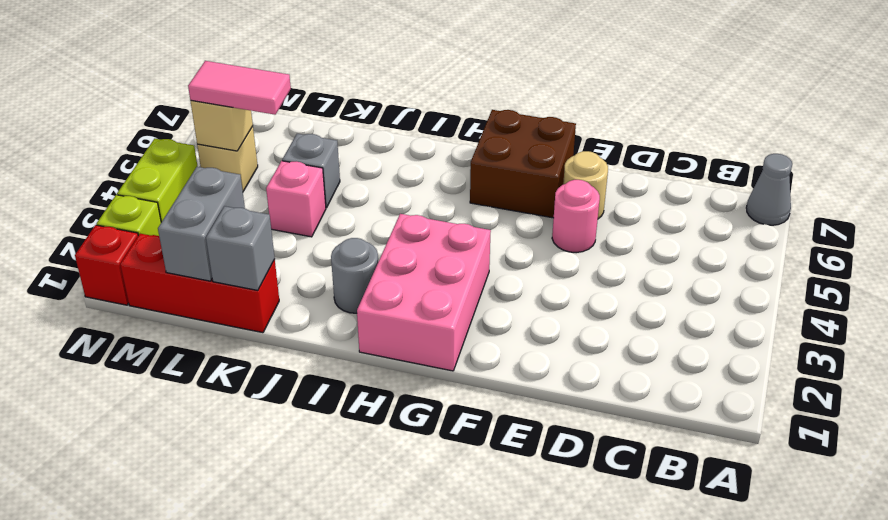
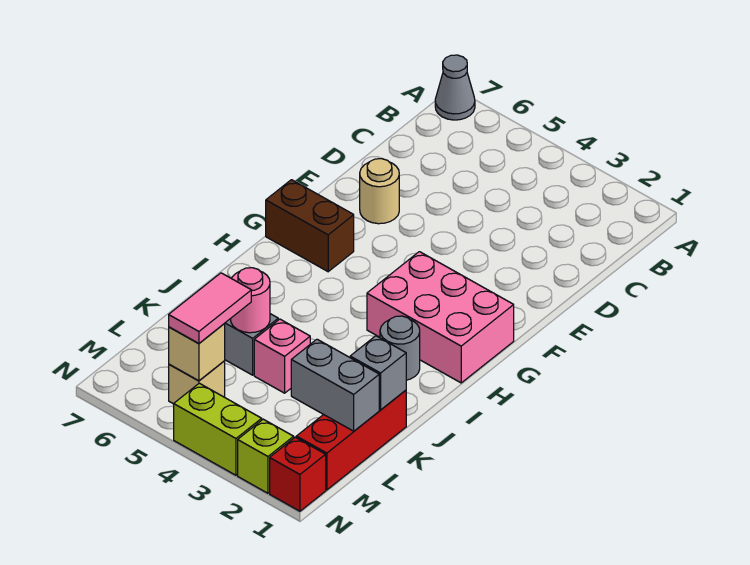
pink round brick E5 level 1 -> pink round brick K5 level 2
brown brick F6:G7 level 1 -> brown brick G6:G7 level 1

